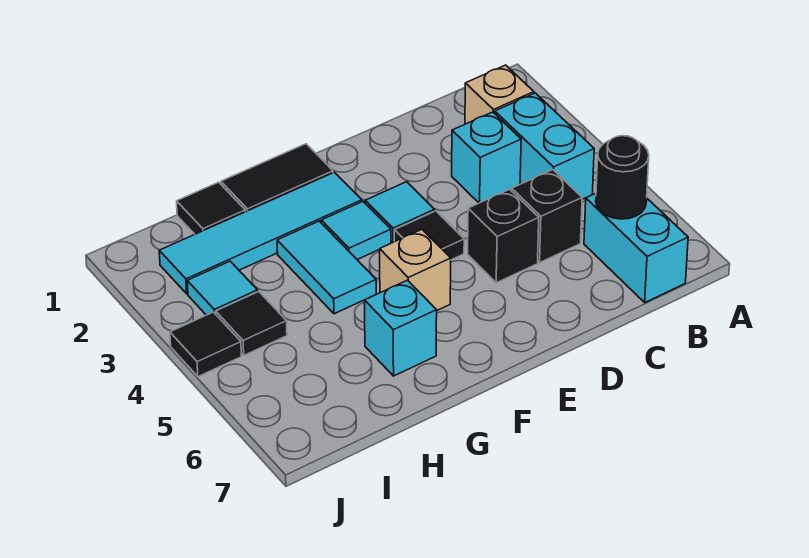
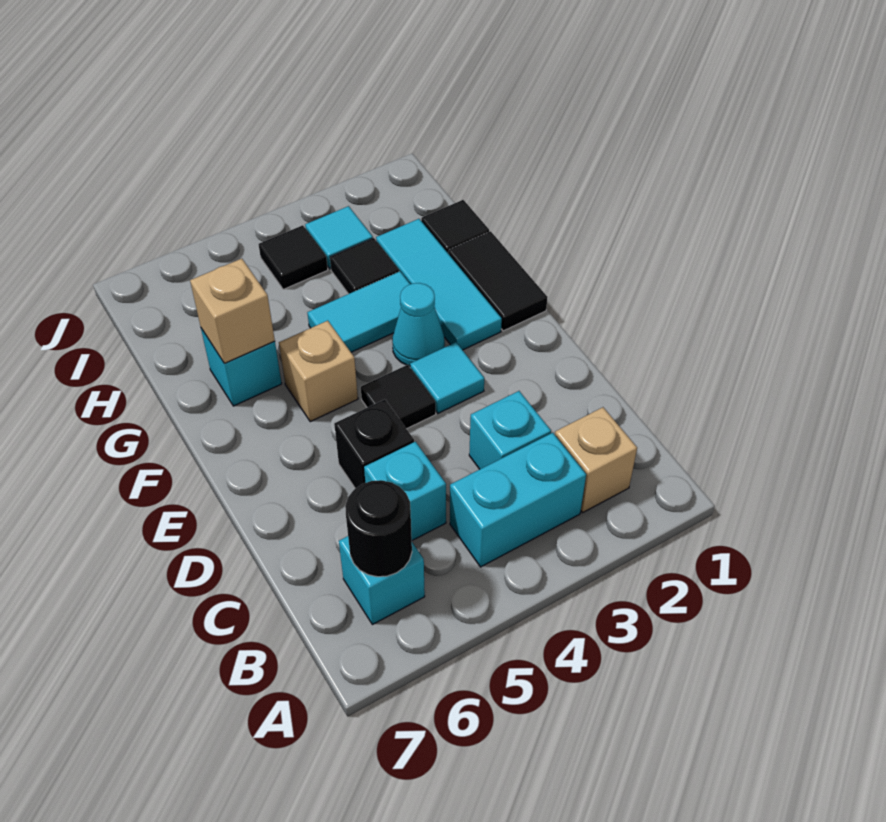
cyan brick B6:B7 level 1 -> cyan brick B6 level 1
black brick C5 level 1 -> cyan brick C5 level 1
cyan tile F2:I2 level 1 -> cyan tile F2:H2 level 1
cyan tile F3 level 1 -> cyan cone F3 level 1
none -> tan brick G6 level 2
black tile J4 level 1 -> black tile H3 level 1

